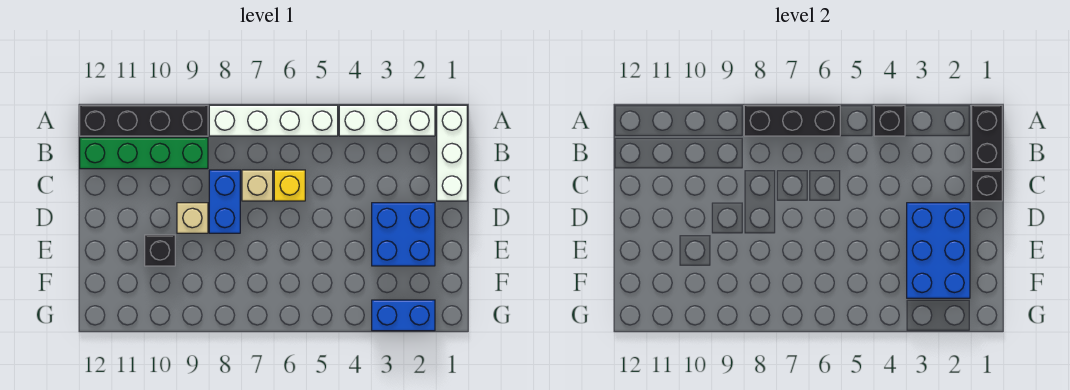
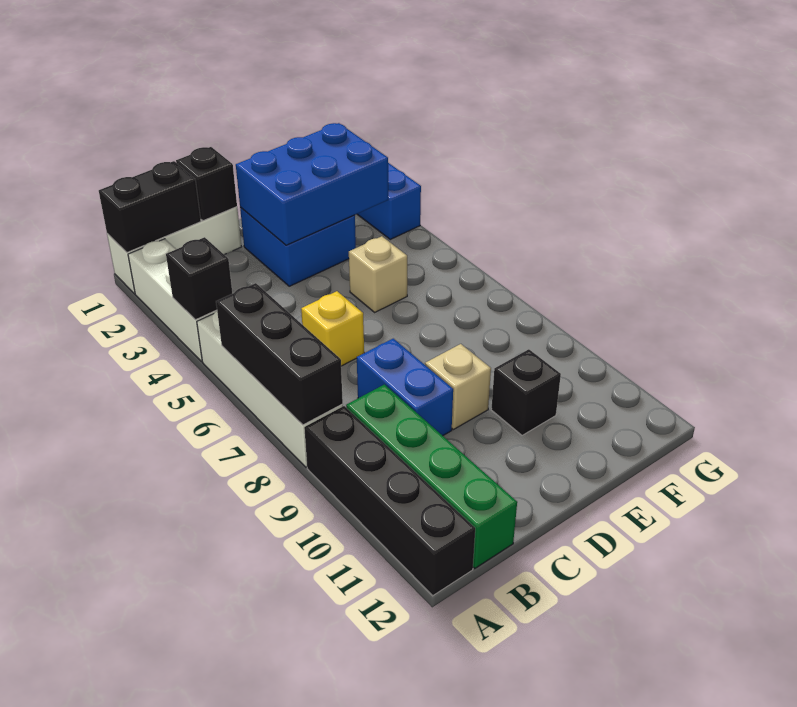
tan brick C7 level 1 -> tan brick E5 level 1
blue brick C8:D8 level 1 -> blue brick C8:C9 level 1

